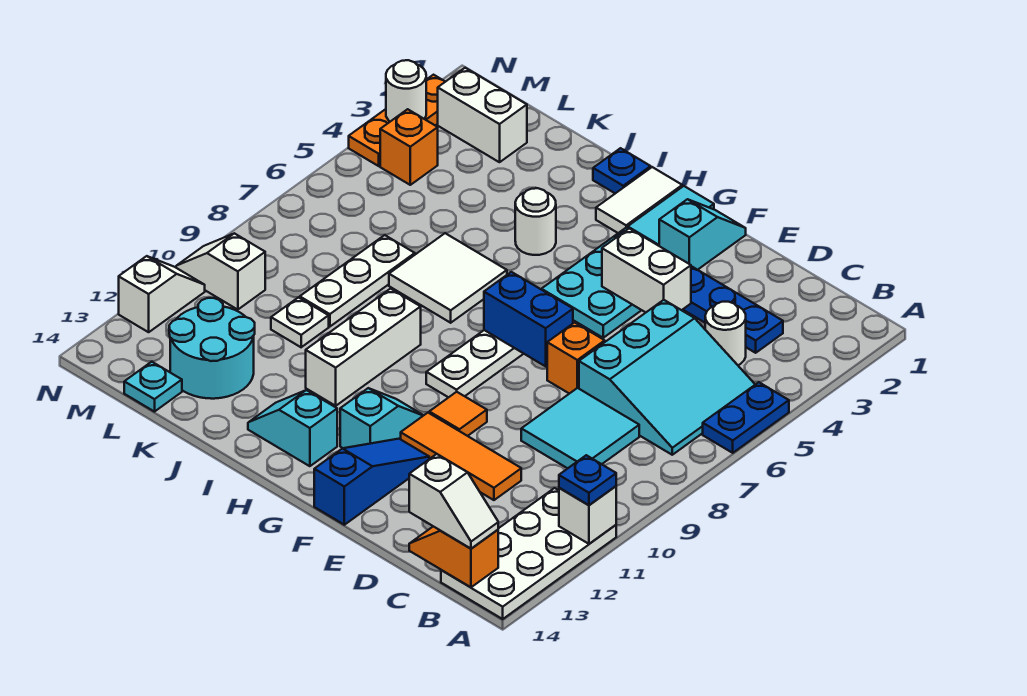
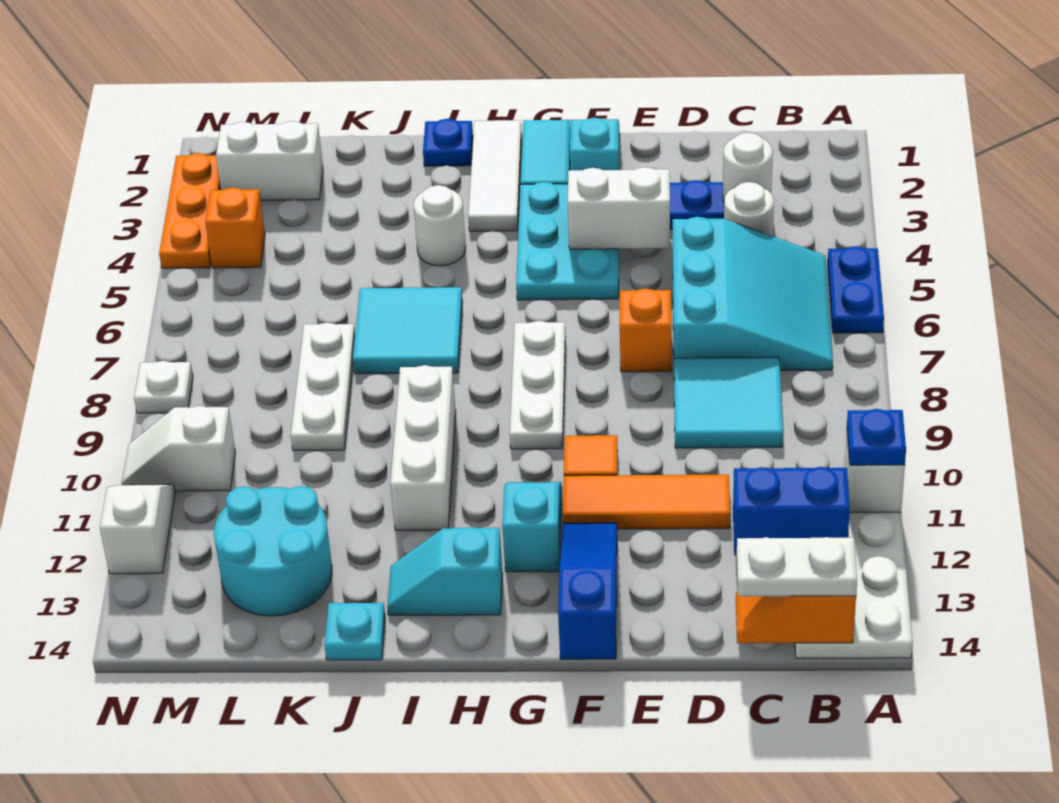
white slope B14:C14 level 3 top C -> white plate B14:C14 level 3
blue brick F7:G7 level 2 -> blue brick B12:C12 level 2
white tile H1:H2 level 1 -> white tile H1:H3 level 1
white tile I6:J7 level 1 -> cyan tile I6:J7 level 1
white plate K10 level 1 -> white plate N8 level 1
cyan plate L14 level 1 -> cyan plate J14 level 1
white round brick N3 level 2 -> white round brick C3 level 2

